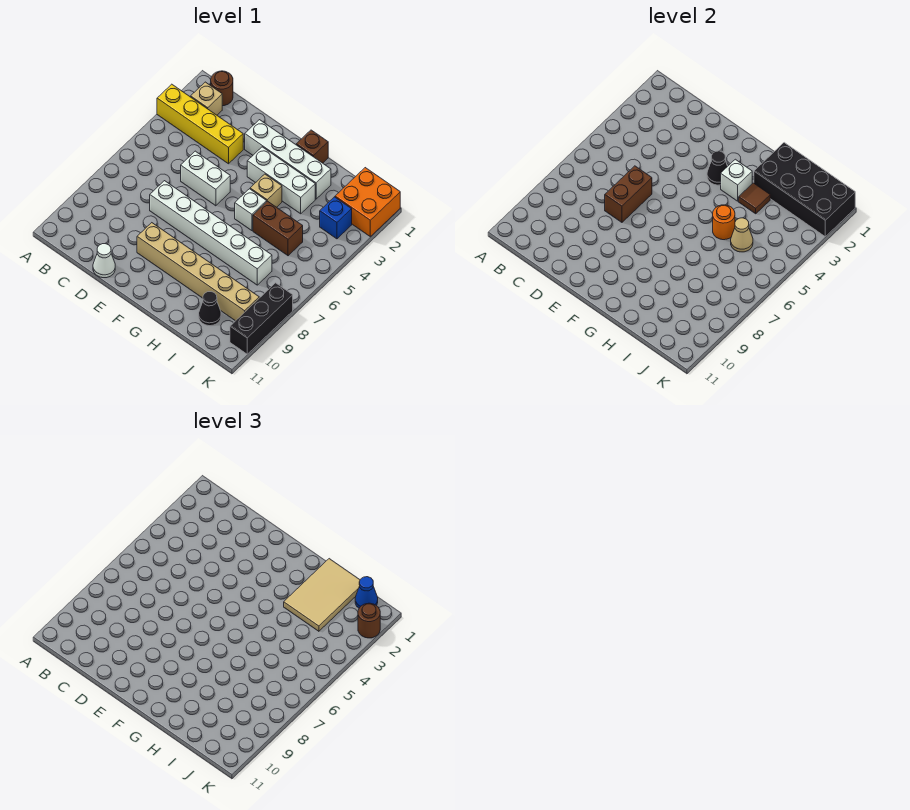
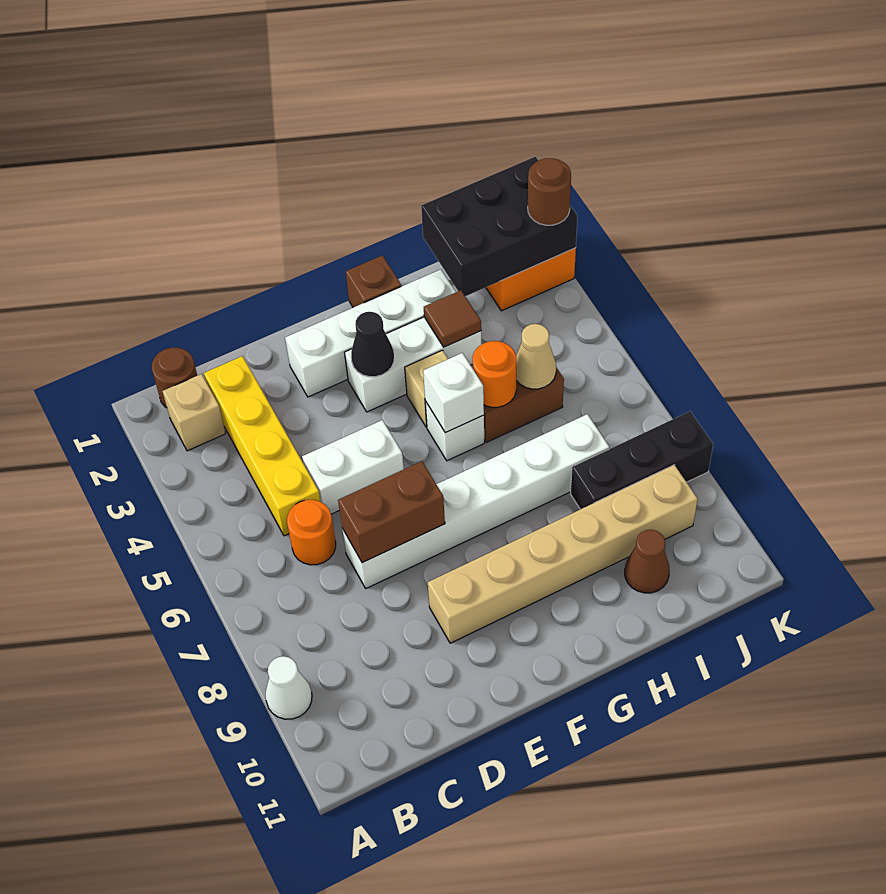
yellow brick A3:D3 level 1 -> yellow brick C2:C5 level 1
none -> orange round brick C6 level 1
brown brick D6:D7 level 2 -> brown brick D7:E7 level 2
white cone D11 level 1 -> white cone A9 level 1
white brick G3 level 2 -> white brick G5 level 2
black brick H1:K2 level 2 -> black brick I1:K2 level 2
tan tile H1:I3 level 3 -> none
black cone I10 level 1 -> brown cone I10 level 1
blue cone J1 level 3 -> none
blue brick J3 level 1 -> none
black brick K8:K10 level 1 -> black brick I8:K8 level 1

